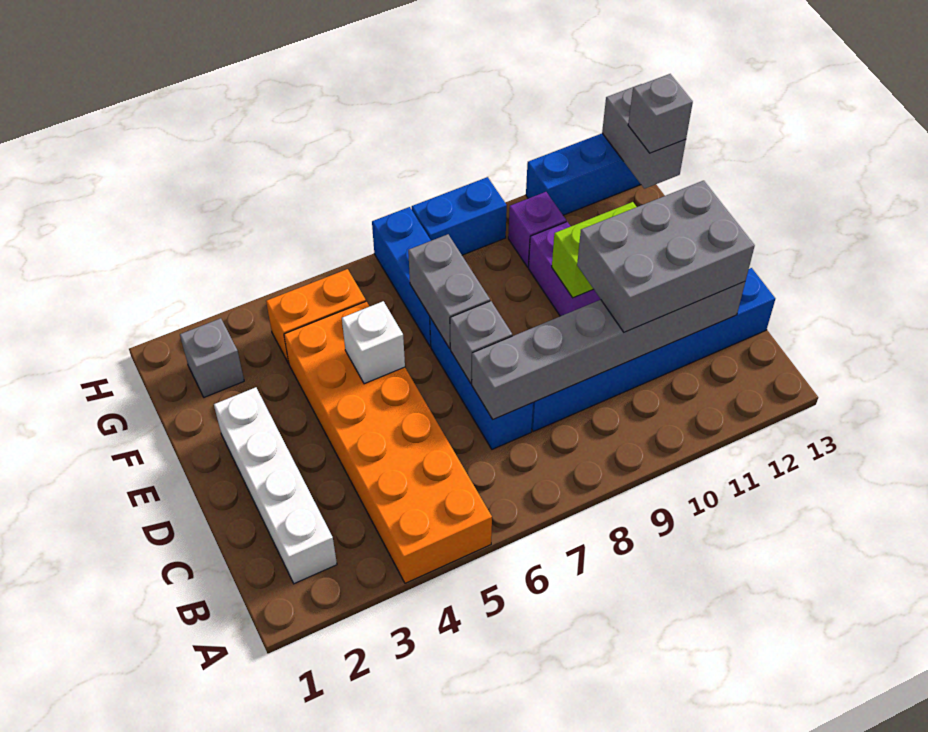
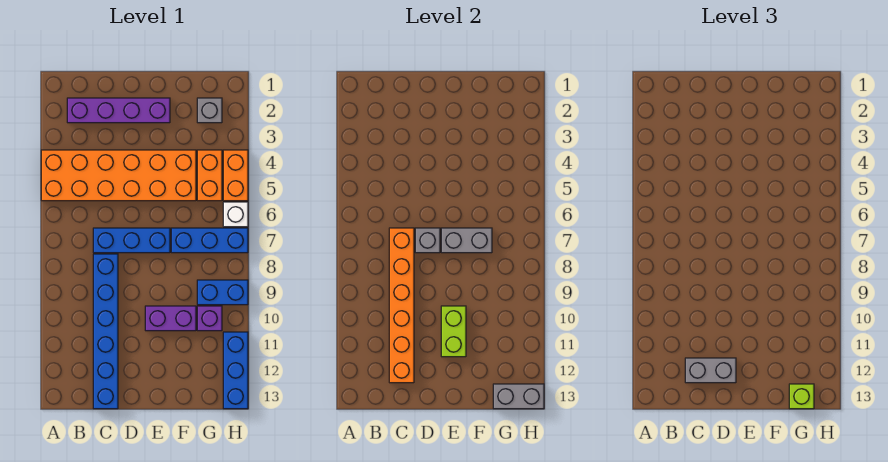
white brick B2:E2 level 1 -> purple brick B2:E2 level 1
grey brick C7:C12 level 2 -> orange brick C7:C12 level 2
grey brick C10:D12 level 3 -> grey brick C12:D12 level 3
white brick E5 level 2 -> white brick H6 level 1
grey brick G13 level 3 -> lime brick G13 level 3
none -> orange brick H4:H5 level 1
blue brick H8:H9 level 1 -> blue brick G9:H9 level 1

